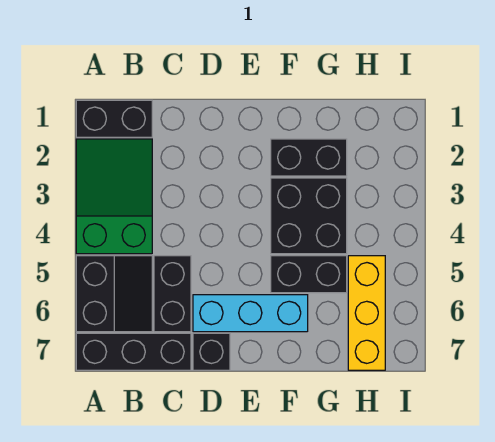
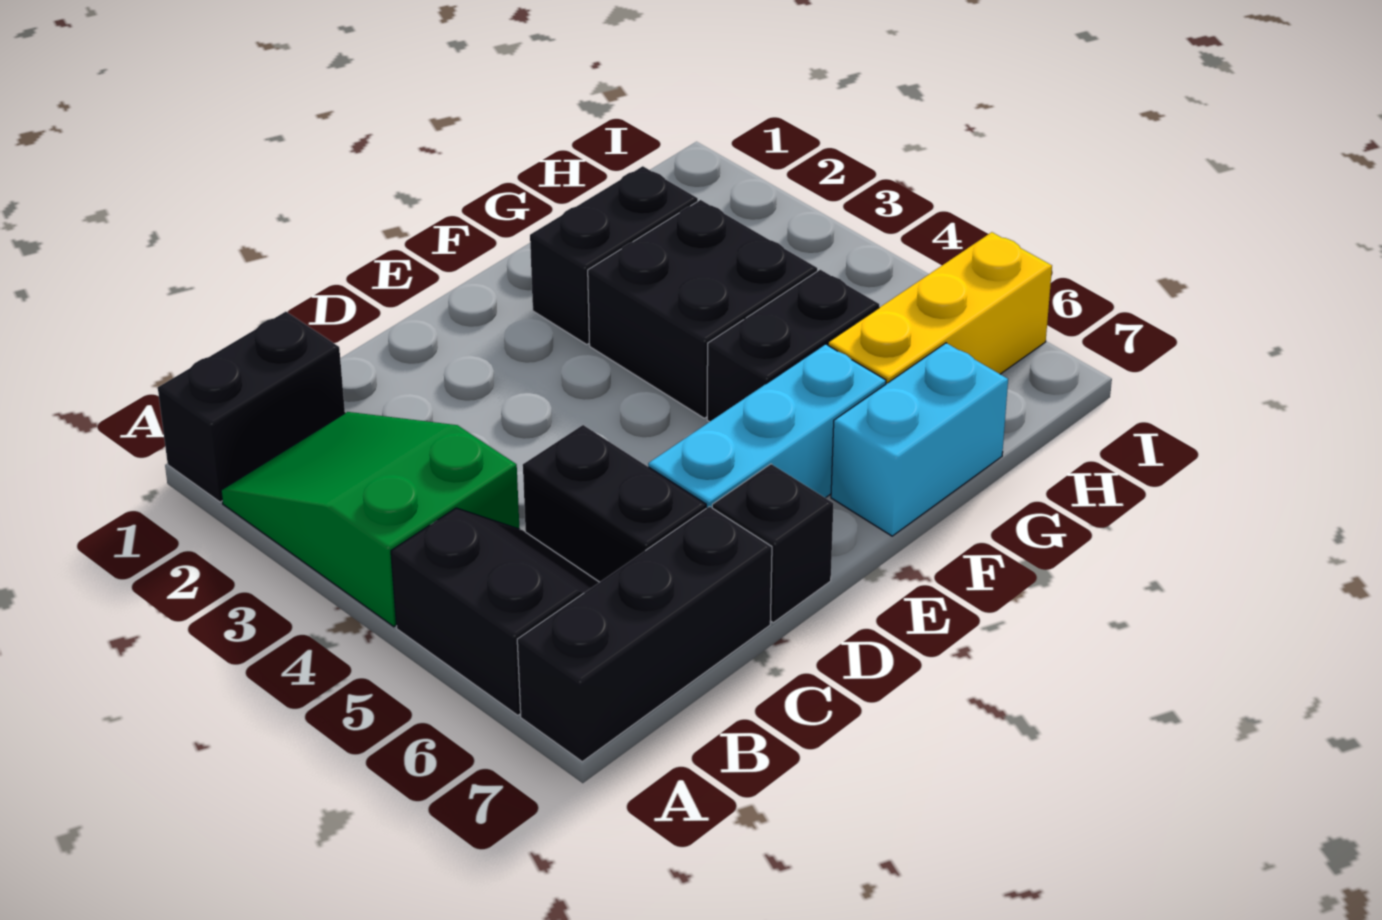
none -> cyan brick F7:G7 level 1
yellow brick H5:H7 level 1 -> yellow brick G6:I6 level 1

